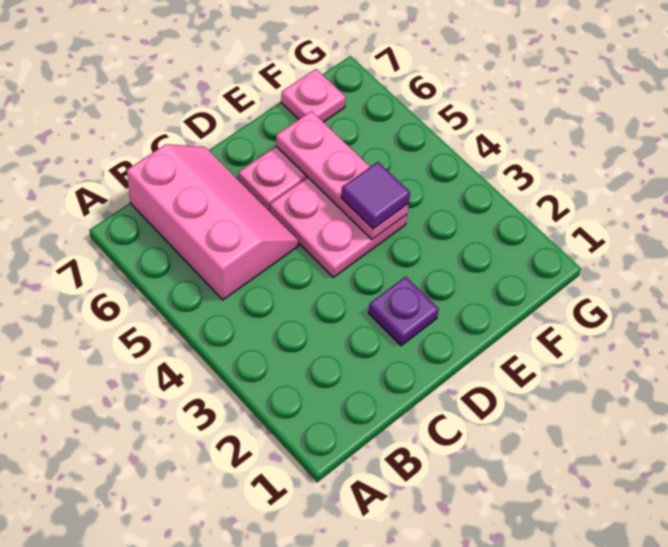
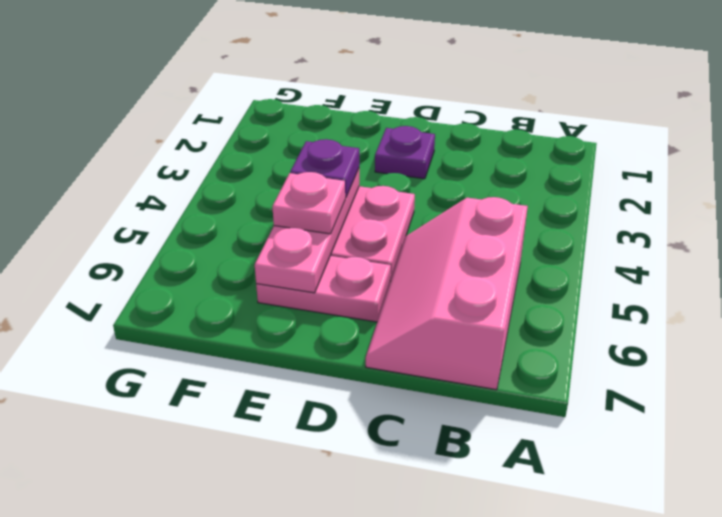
purple tile E4 level 3 -> purple plate E4 level 3
pink plate F7 level 1 -> pink plate E5 level 3

